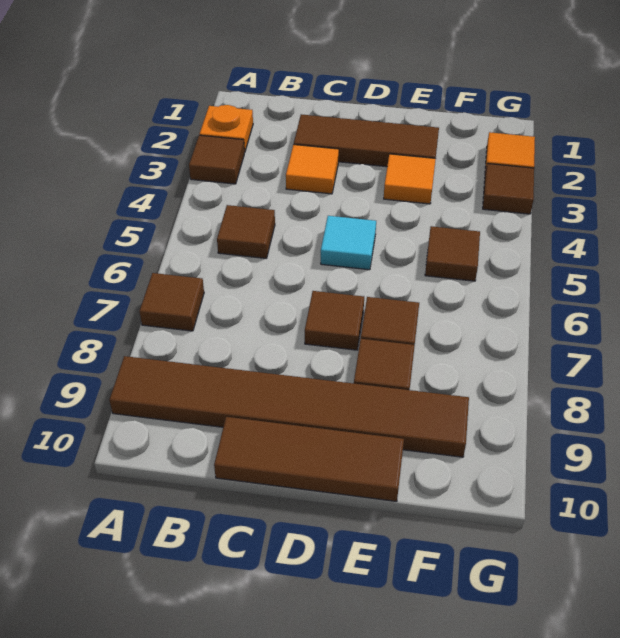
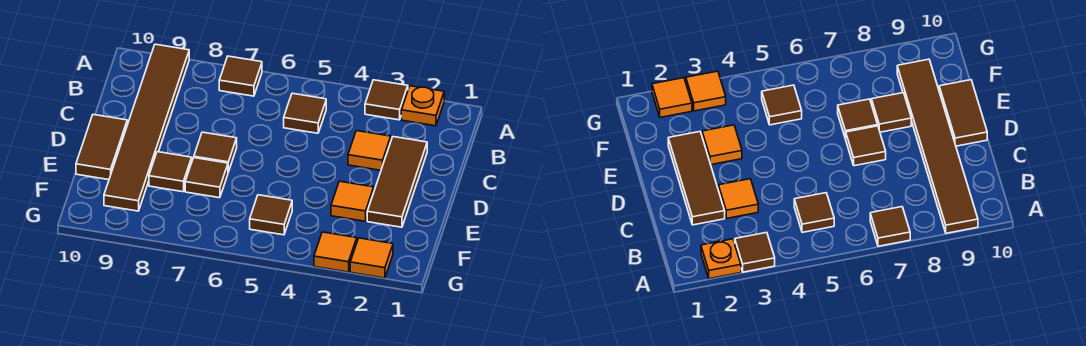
brown tile C10:E10 level 1 -> brown tile D10:E10 level 1
cyan tile D5 level 1 -> none
brown tile G3 level 1 -> orange tile G3 level 1

